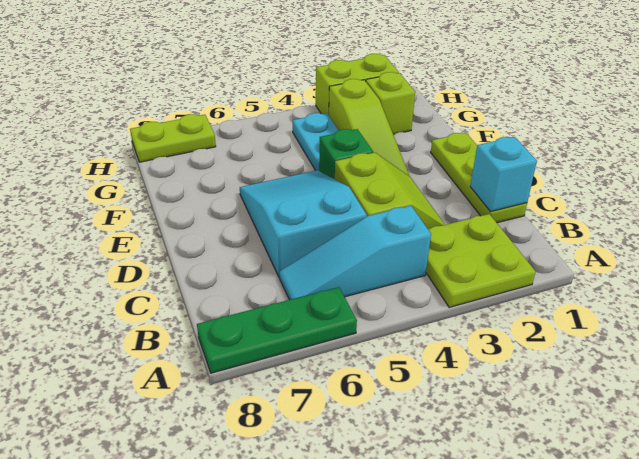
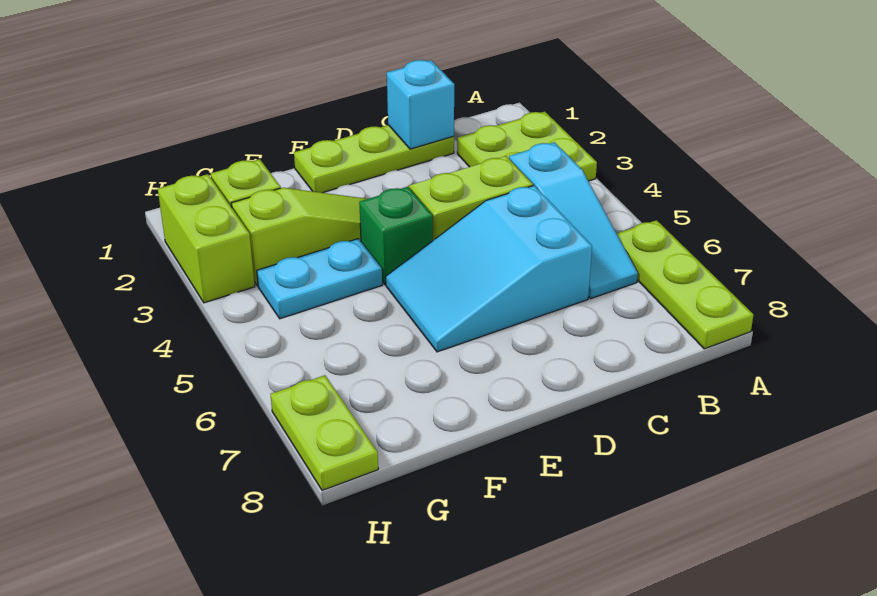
green plate A6:A8 level 1 -> lime plate A6:A8 level 1

